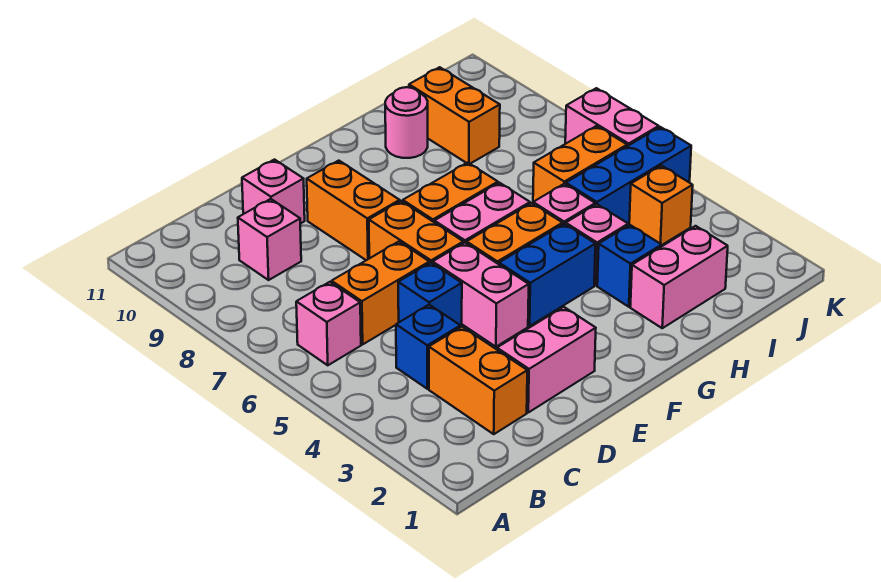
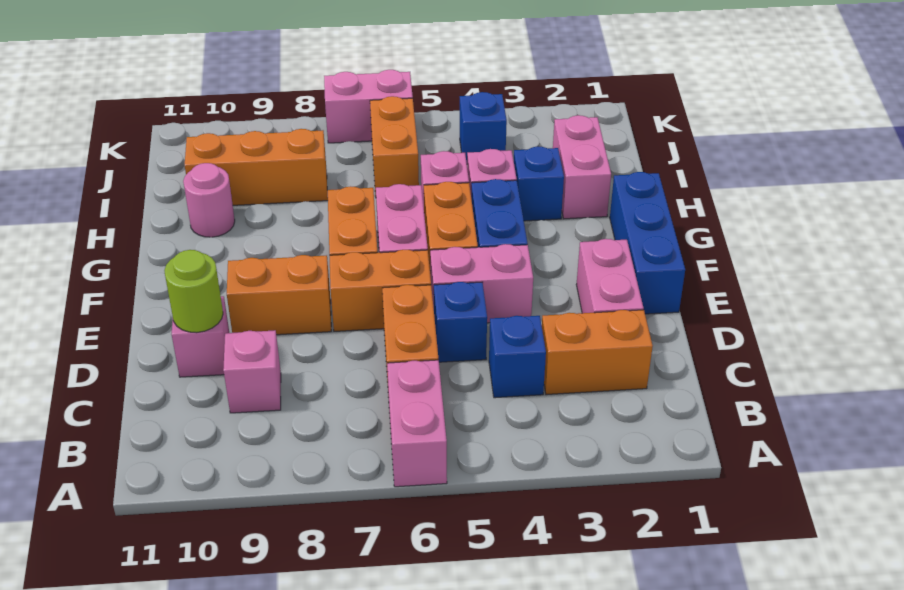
pink brick B6 level 1 -> pink brick A6:B6 level 1
none -> lime round brick D10 level 2
blue brick I5:K5 level 1 -> blue brick E1:G1 level 1
orange brick I9:I10 level 1 -> orange brick I8:I10 level 1
orange brick J4 level 1 -> blue brick J4 level 1

